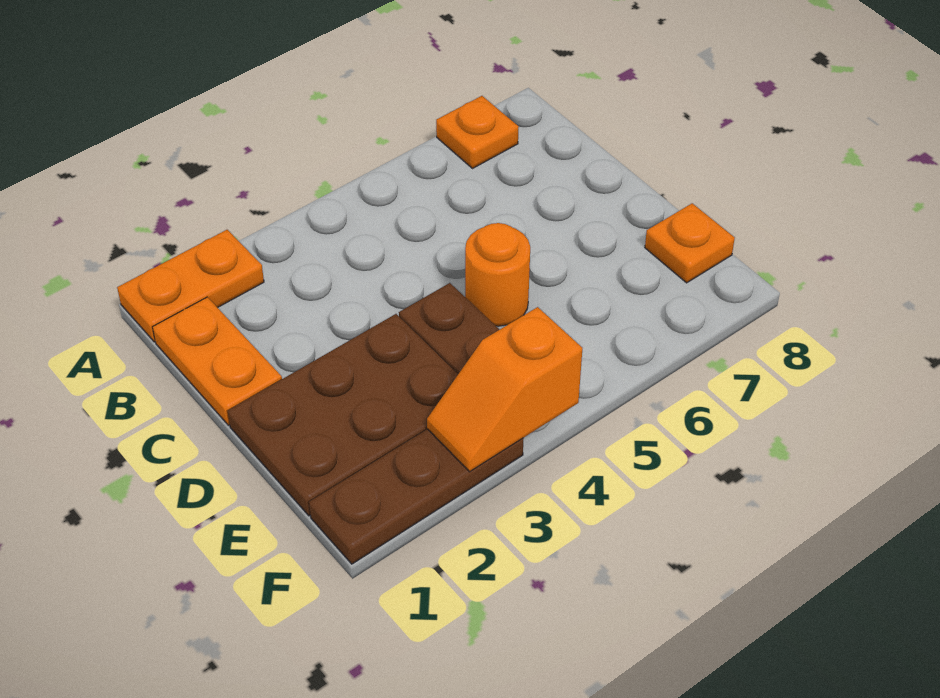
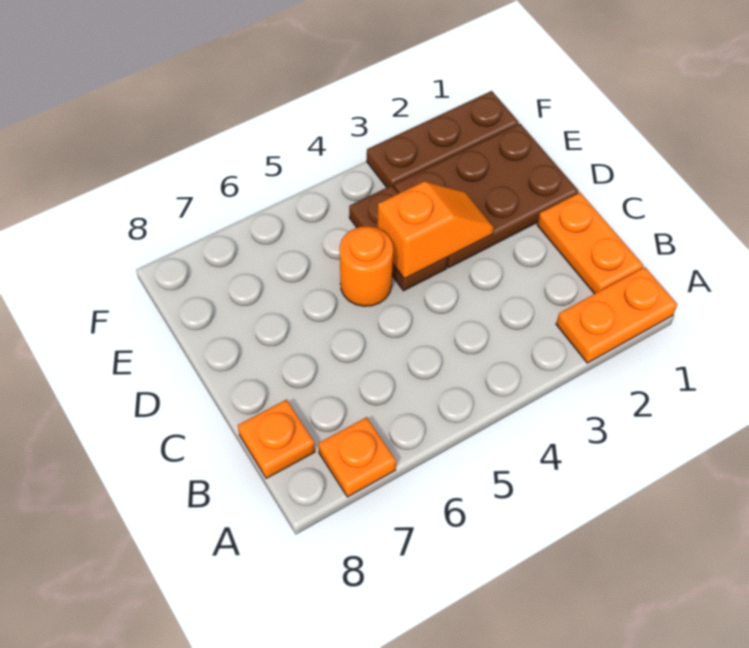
orange plate E8 level 1 -> orange plate B8 level 1
orange slope F3:F4 level 2 top 4 -> orange slope D3:D4 level 2 top 4

